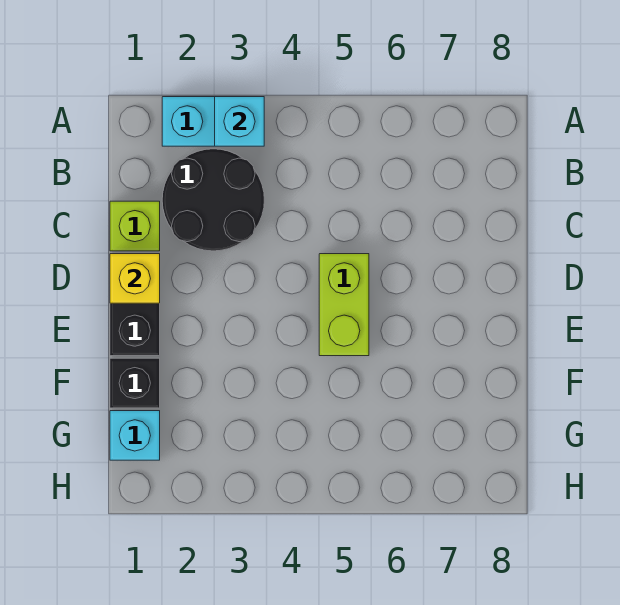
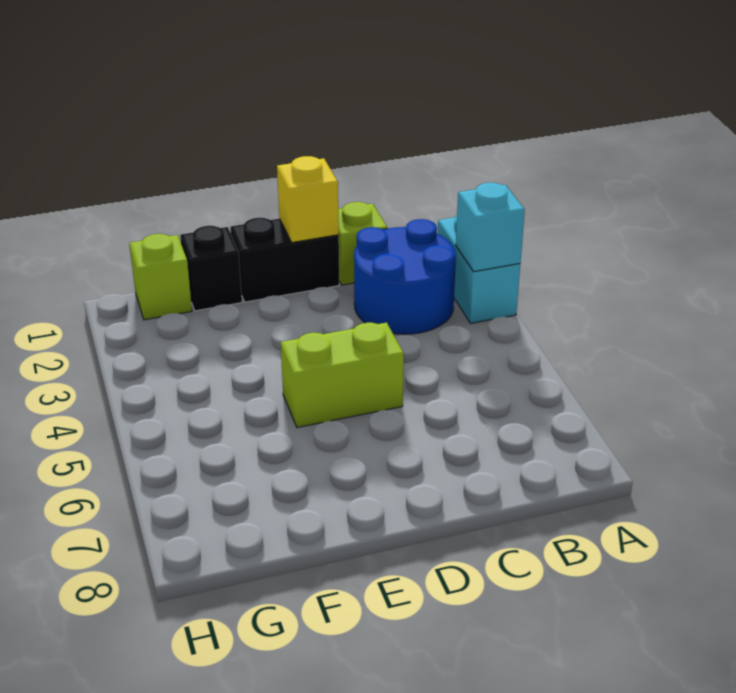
black round brick B2:C3 level 1 -> blue round brick B2:C3 level 1
cyan brick G1 level 1 -> lime brick G1 level 1

